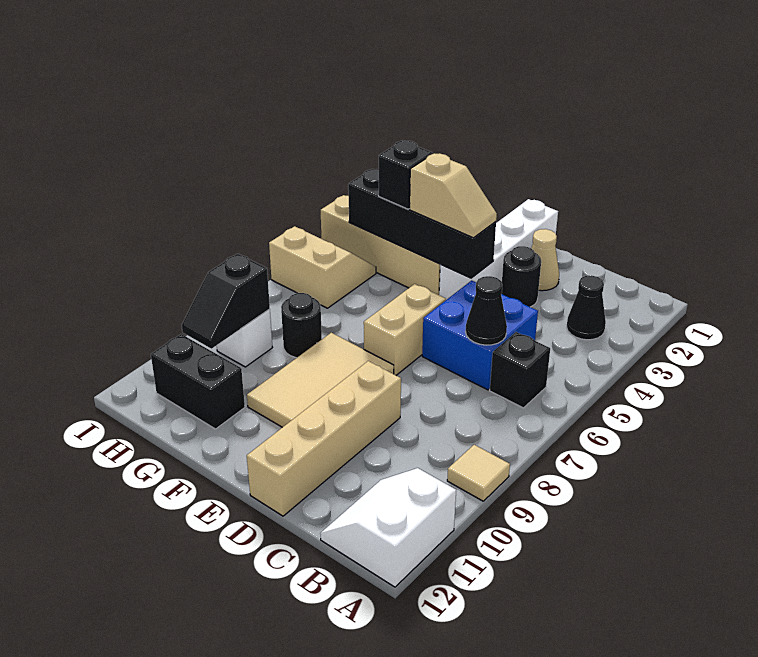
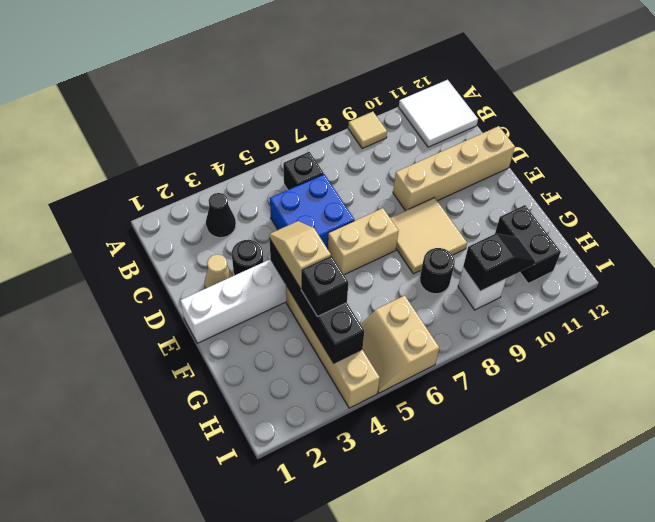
white slope A11:B12 level 1 top A -> white tile A11:B12 level 1
black cone C6 level 2 -> none
tan tile E8:F10 level 1 -> tan tile E8:F9 level 1

